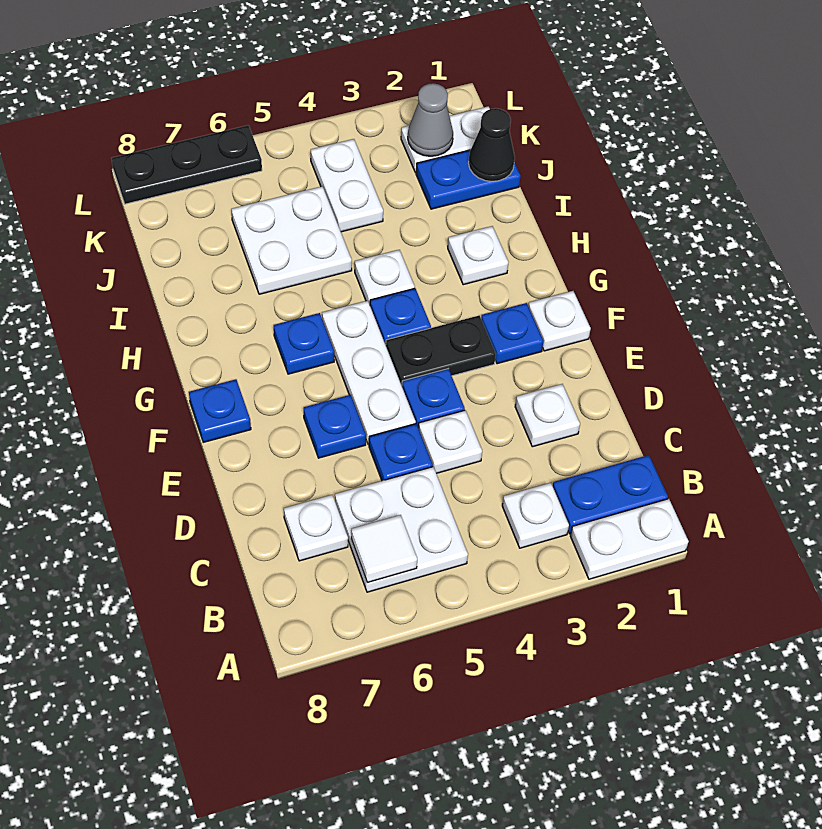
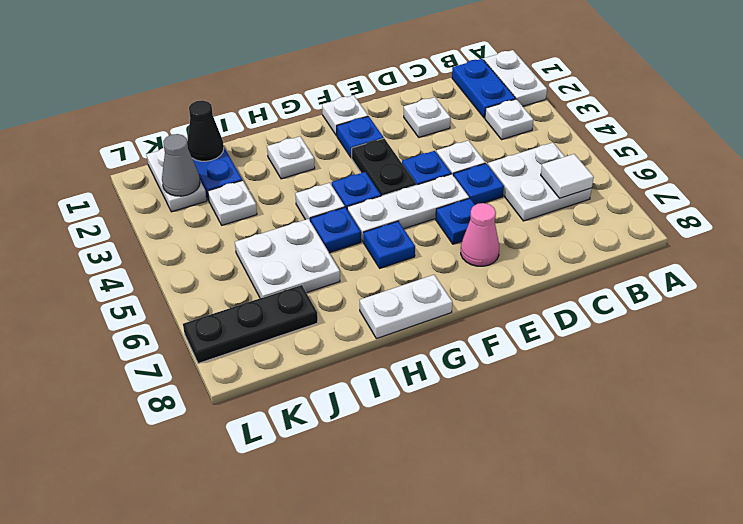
white plate C7 level 1 -> white plate J3 level 1
none -> pink cone E7 level 1
blue plate F8 level 1 -> blue plate H5 level 1
white plate J4:K4 level 1 -> white plate G8:H8 level 1
black plate L6:L8 level 1 -> black plate J7:L7 level 1

